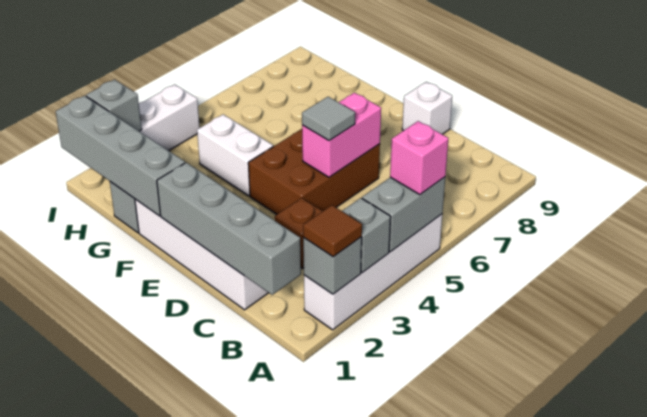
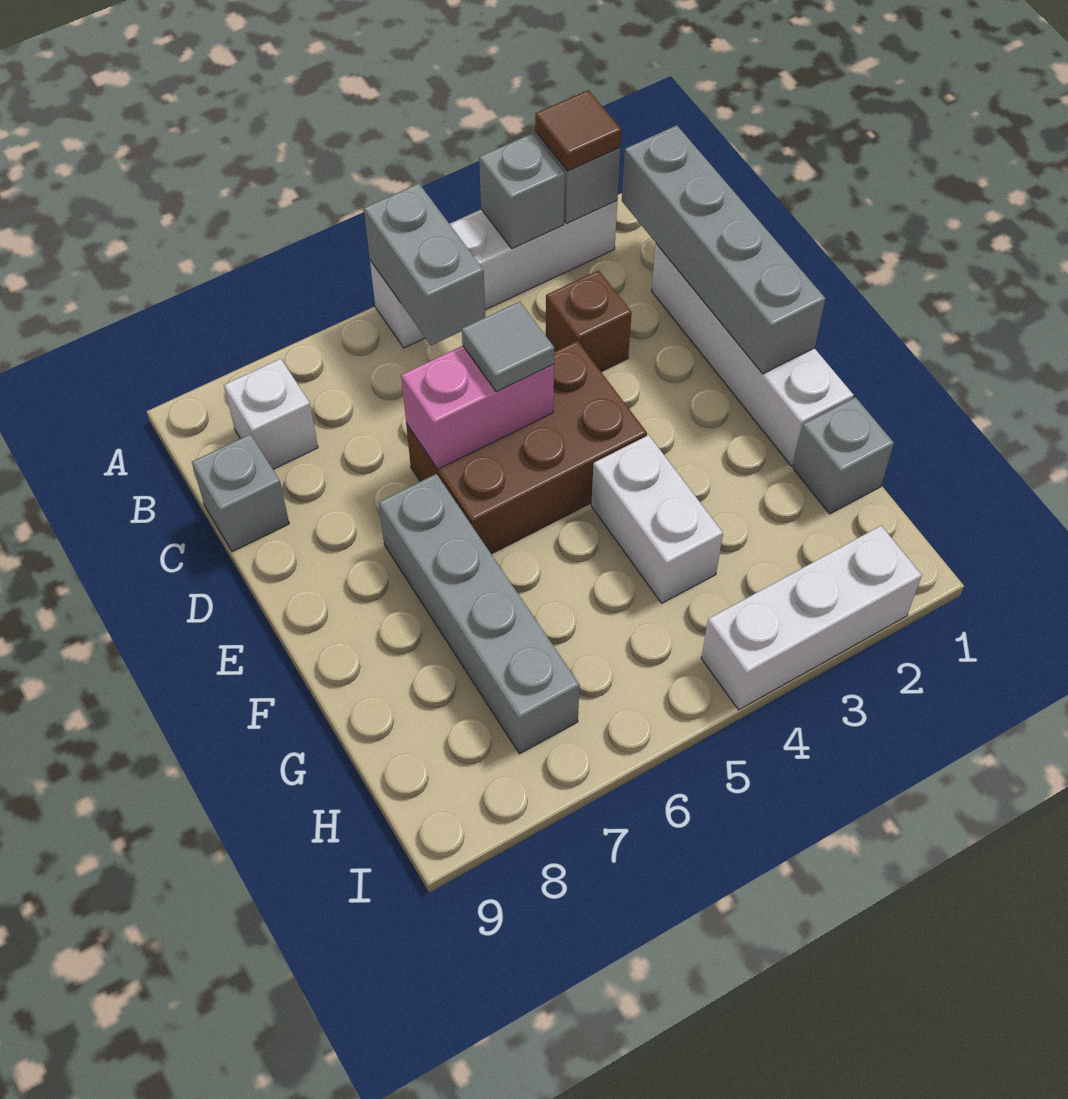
grey brick A4:A5 level 2 -> grey brick A5:B5 level 2
pink brick A5 level 3 -> none
white brick D9 level 1 -> white brick B8 level 1
grey brick F1:I1 level 2 -> grey brick E7:H7 level 1
grey brick I2 level 2 -> grey brick C9 level 1

